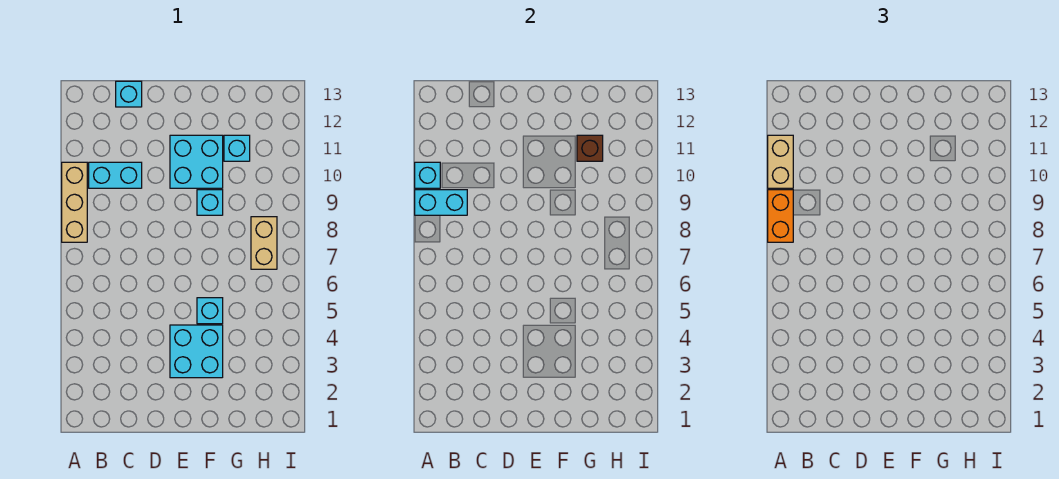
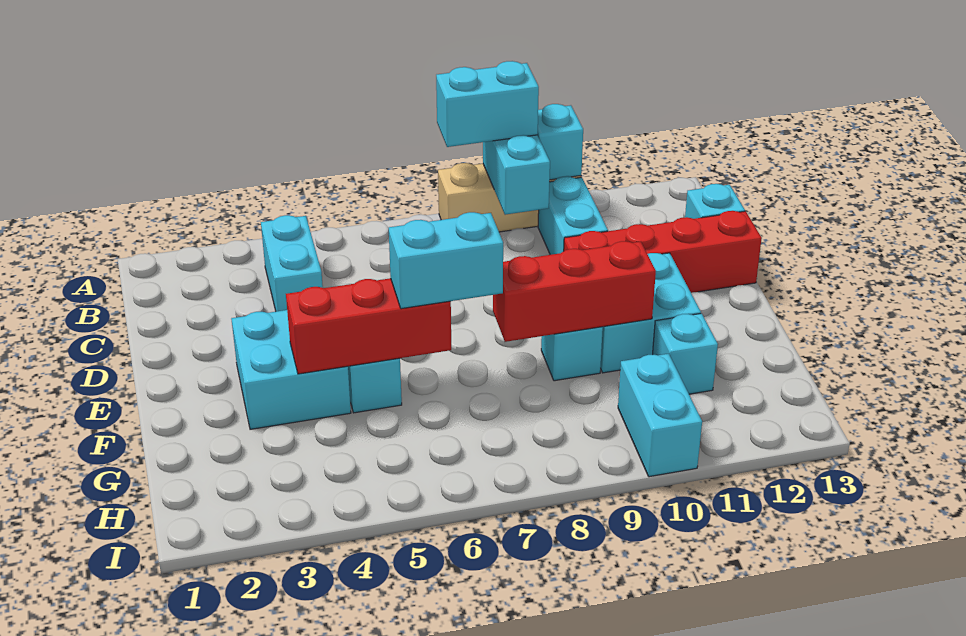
orange brick A8:A9 level 3 -> cyan brick A8:A9 level 3
tan brick A10:A11 level 3 -> none
none -> cyan brick B4:C4 level 1
none -> red brick D10:D13 level 1
none -> red brick F4:F6 level 2
none -> cyan brick F6:F7 level 3
none -> red brick F8:F10 level 2
brown brick G11 level 2 -> none
tan brick H7:H8 level 1 -> none
none -> cyan brick H10:I10 level 1

